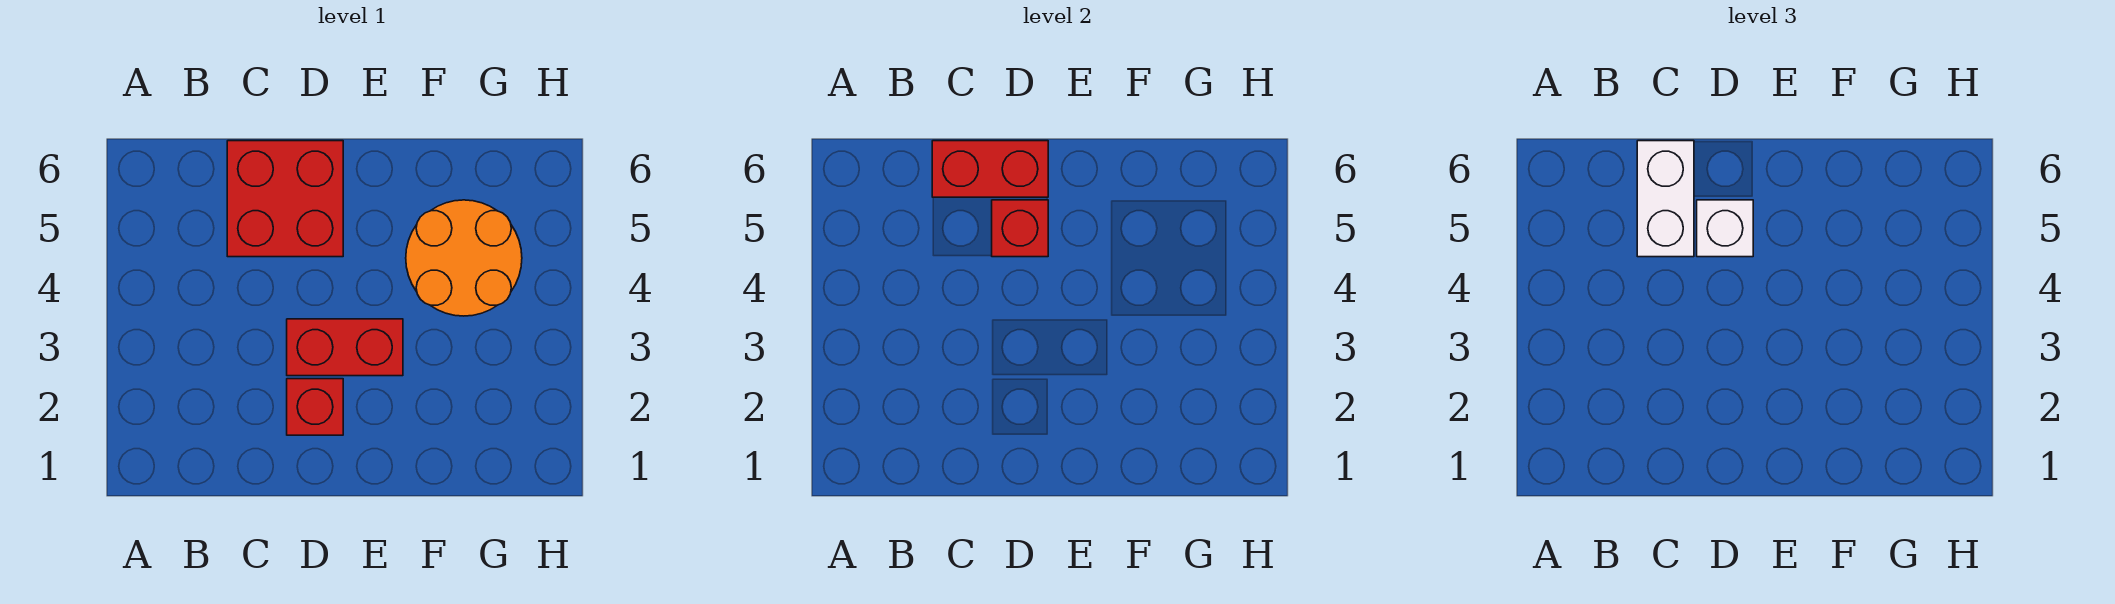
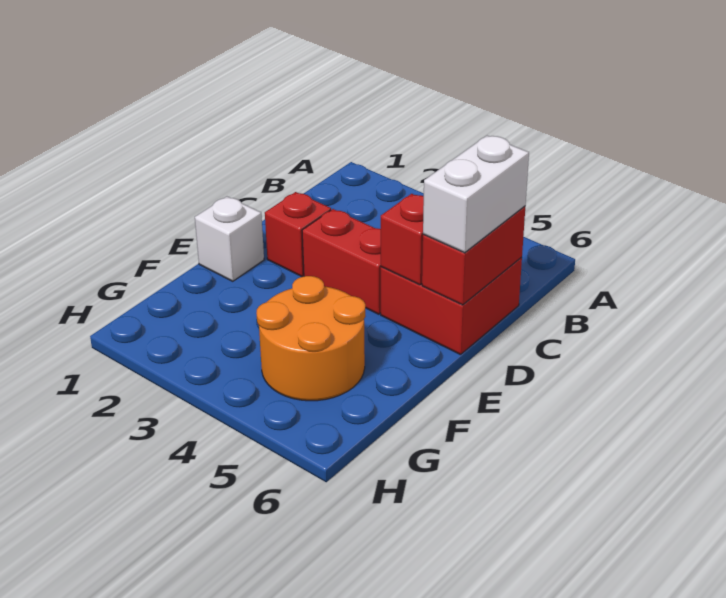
white brick C5:C6 level 3 -> white brick C6:D6 level 3
red brick D3:E3 level 1 -> red brick D3:D4 level 1
white brick D5 level 3 -> white brick E1 level 1

